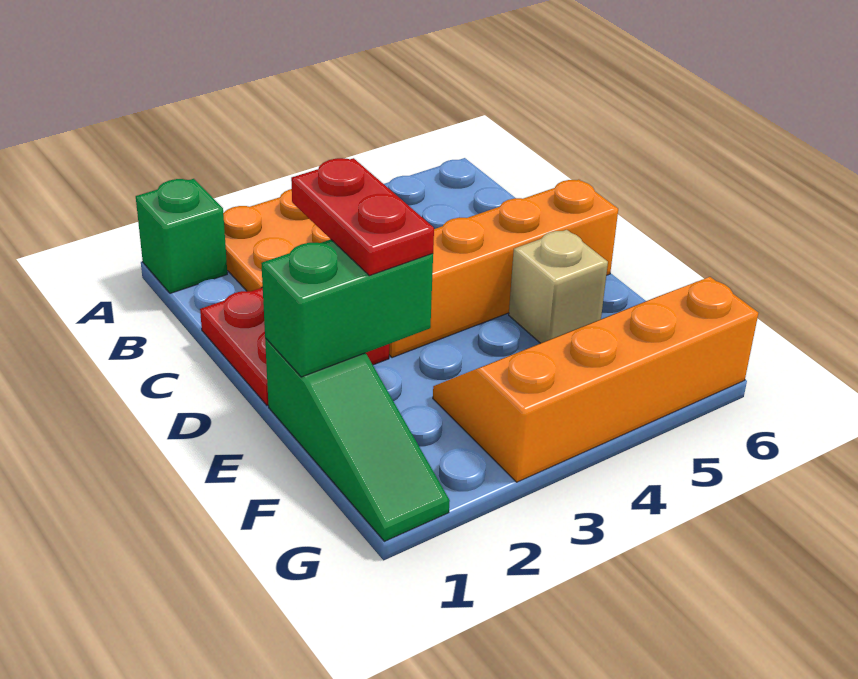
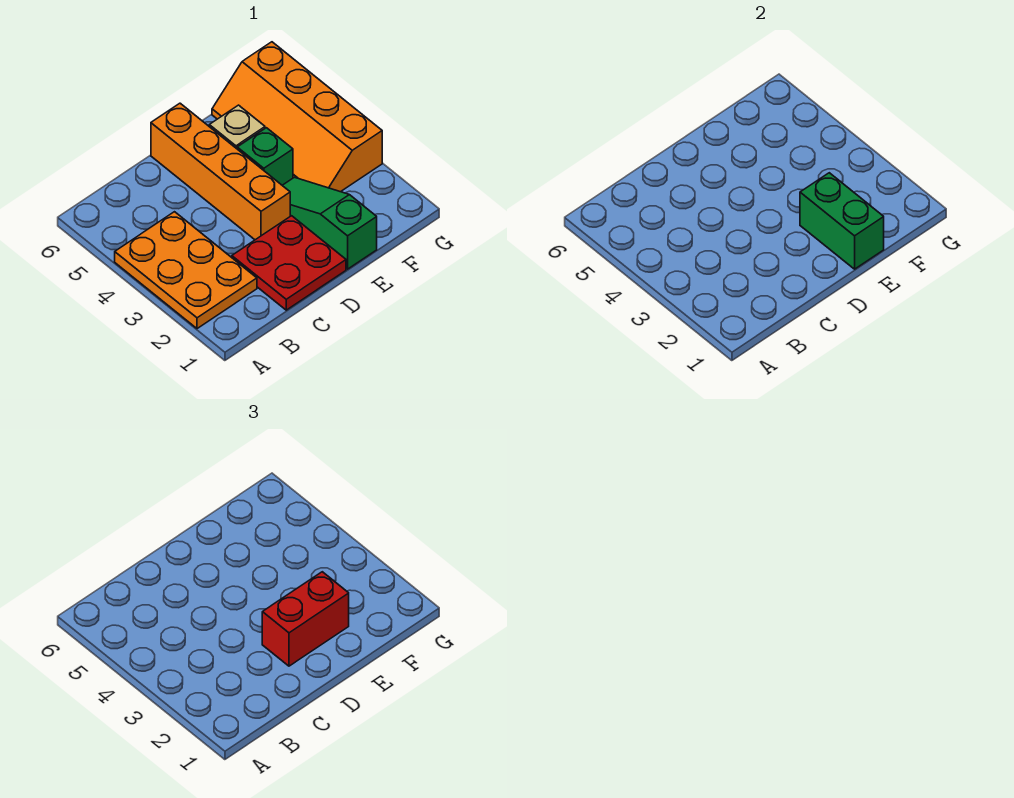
green brick A1 level 1 -> green brick E4 level 1
red plate D2:E2 level 3 -> red brick D2:E2 level 3
green slope E1:G1 level 1 top E -> green slope E1:E3 level 1 top 1

